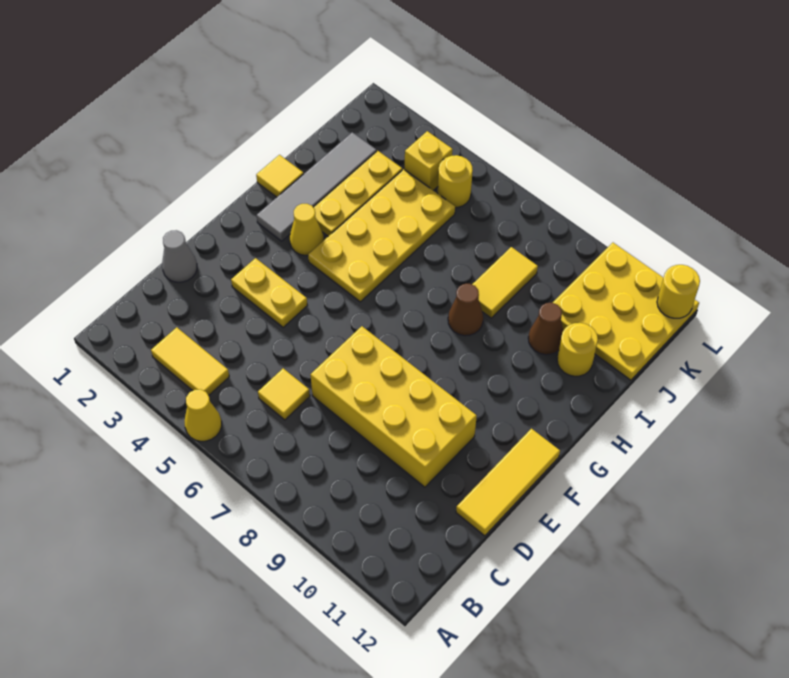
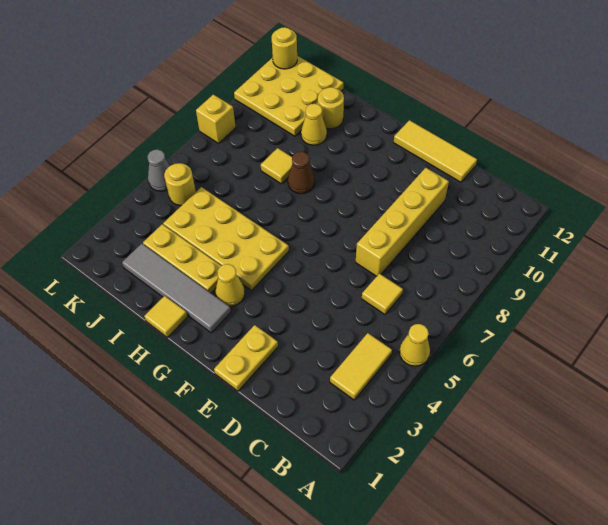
grey cone D1 level 1 -> grey cone L5 level 1
yellow brick D7:E10 level 1 -> yellow brick D7:D10 level 1
yellow plate E3:E4 level 1 -> yellow plate E1:E2 level 1
yellow tile I8:J8 level 1 -> yellow tile I8 level 1
brown cone I10 level 1 -> yellow cone I10 level 1
yellow brick K4 level 1 -> yellow brick L8 level 1

